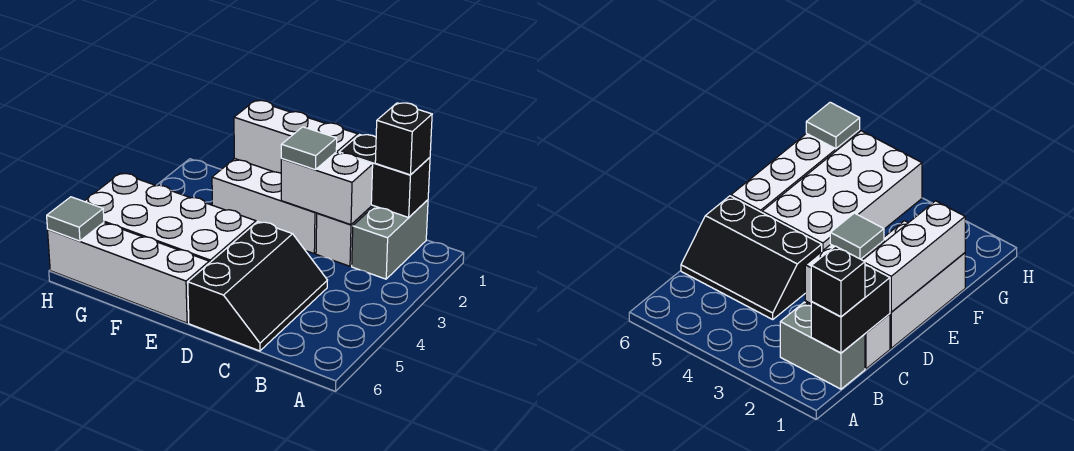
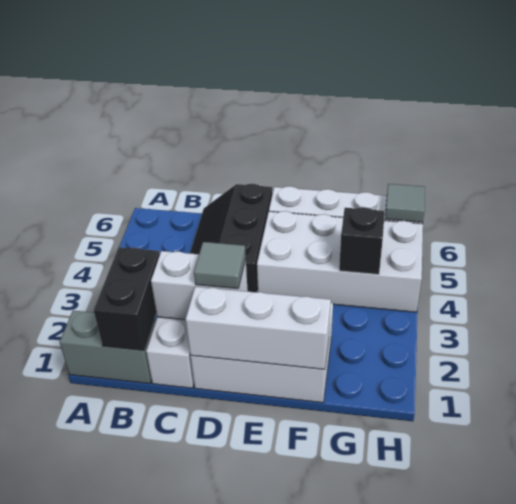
grey brick B1:B2 level 1 -> grey brick A1:B1 level 1
black brick B1:C1 level 2 -> black brick B1:B2 level 2
black brick B1 level 3 -> black brick G4 level 2

